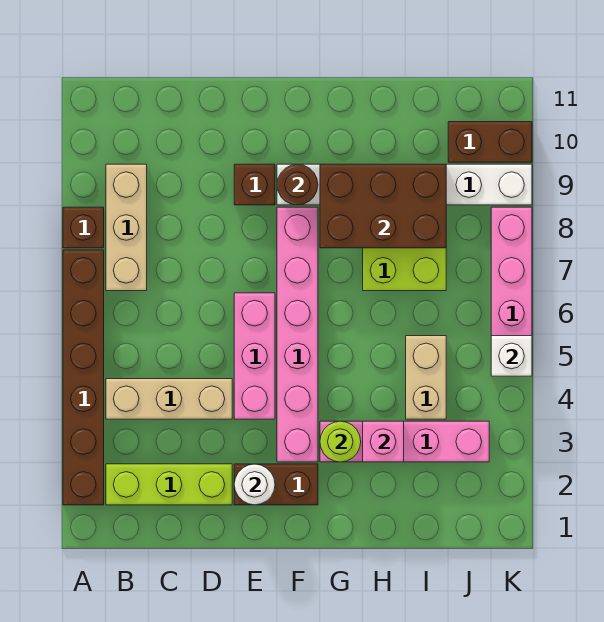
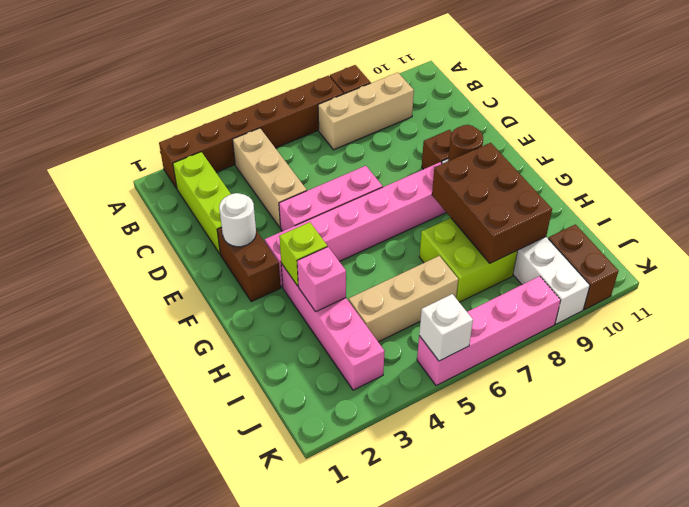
lime round brick G3 level 2 -> lime brick G3 level 2
tan brick I4:I5 level 1 -> tan brick I4:I6 level 1

